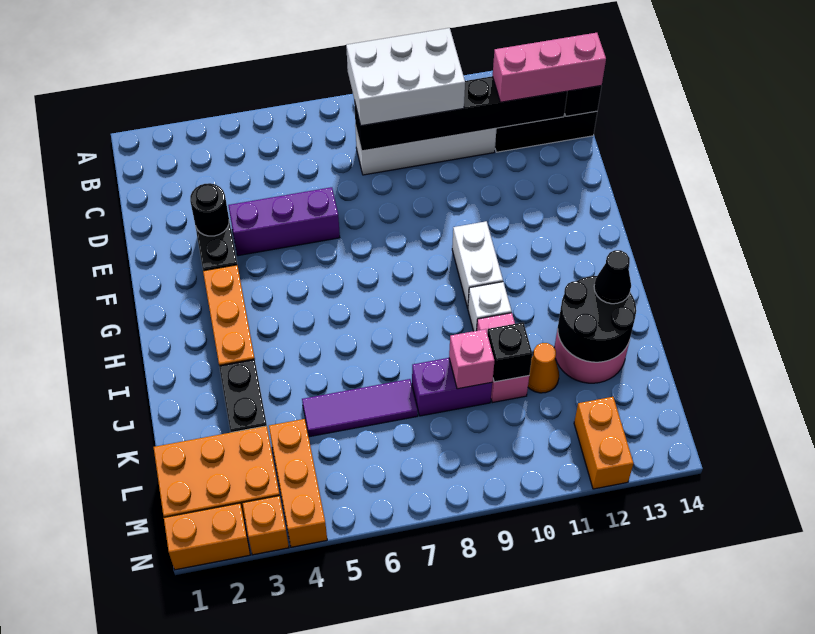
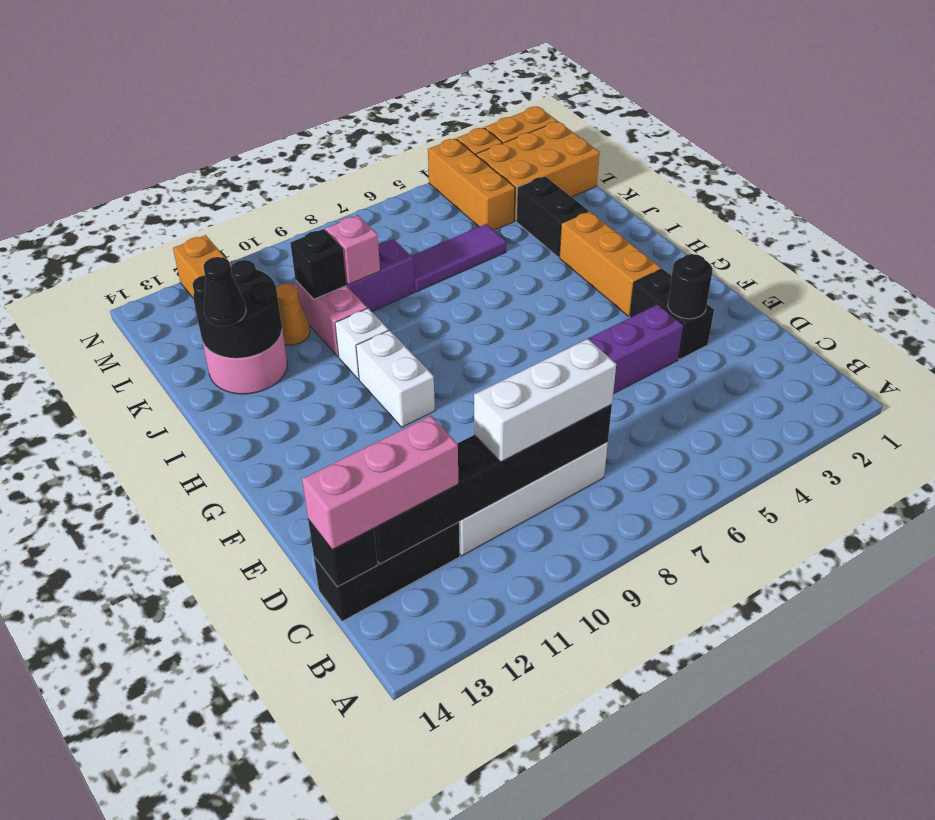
white brick B8:C10 level 3 -> white brick C8:C10 level 3

